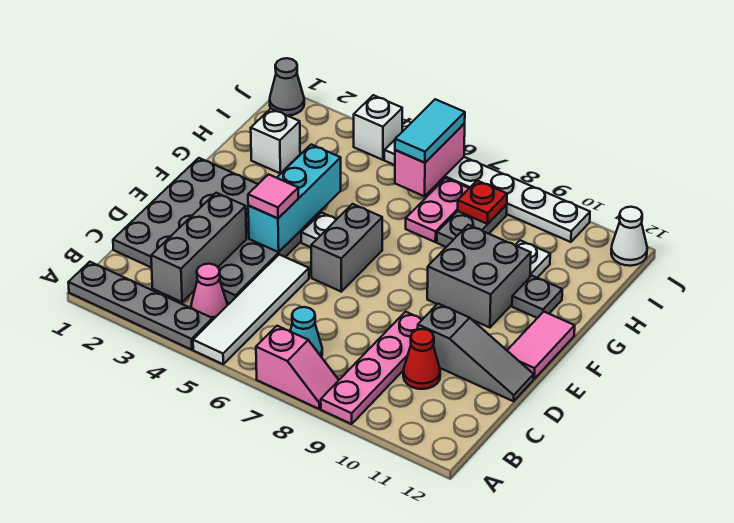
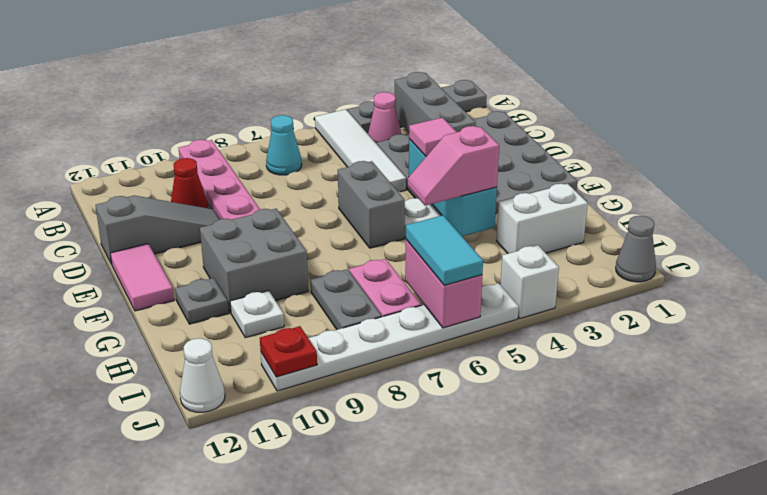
pink slope A7:A8 level 1 top 7 -> pink slope G4:G5 level 3 top 4
grey slope D10:D12 level 1 top 10 -> grey slope D10:D12 level 1 top 12
white brick H2 level 1 -> white brick H2:H3 level 1
red plate I8 level 2 -> red plate J10 level 2

